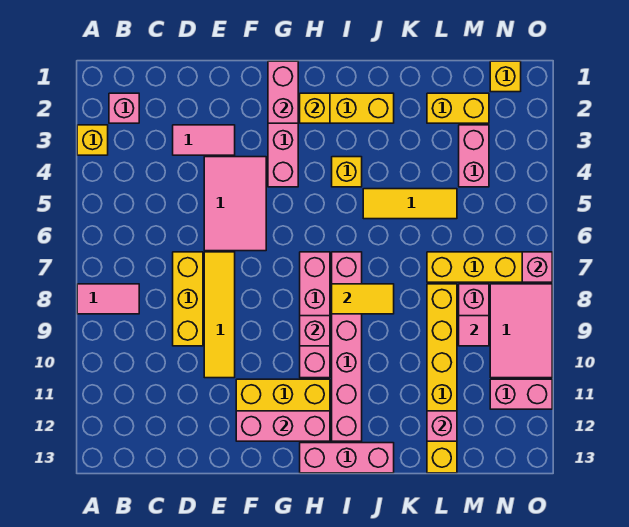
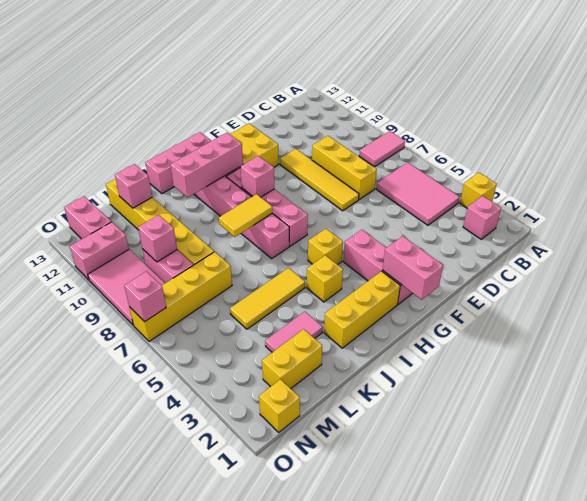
pink tile D3:E3 level 1 -> pink tile K3:L3 level 1
pink tile E4:F6 level 1 -> pink tile B4:C6 level 1
pink brick F12:H12 level 2 -> pink brick H11:J11 level 2
yellow brick H2 level 2 -> yellow brick H5 level 1
pink brick M3:M4 level 1 -> pink brick N12:N13 level 1
pink tile M9 level 2 -> pink brick M9 level 2

